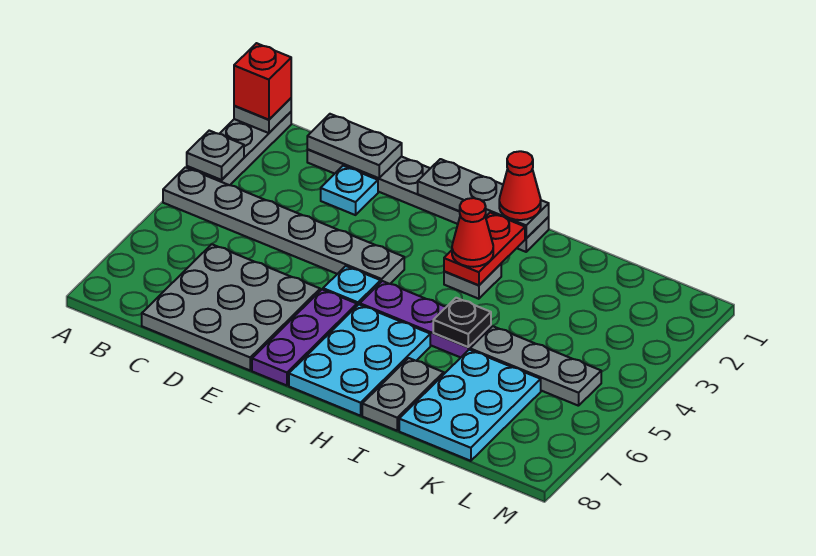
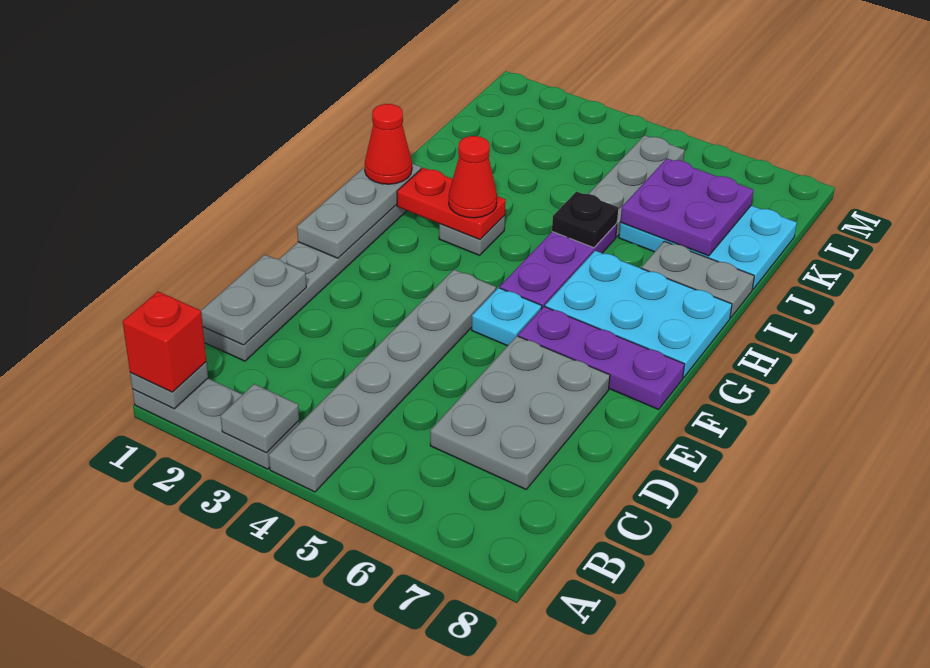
grey plate C6:E8 level 1 -> grey plate C6:E7 level 1
cyan plate D2 level 1 -> none
none -> purple plate J6:K7 level 2

